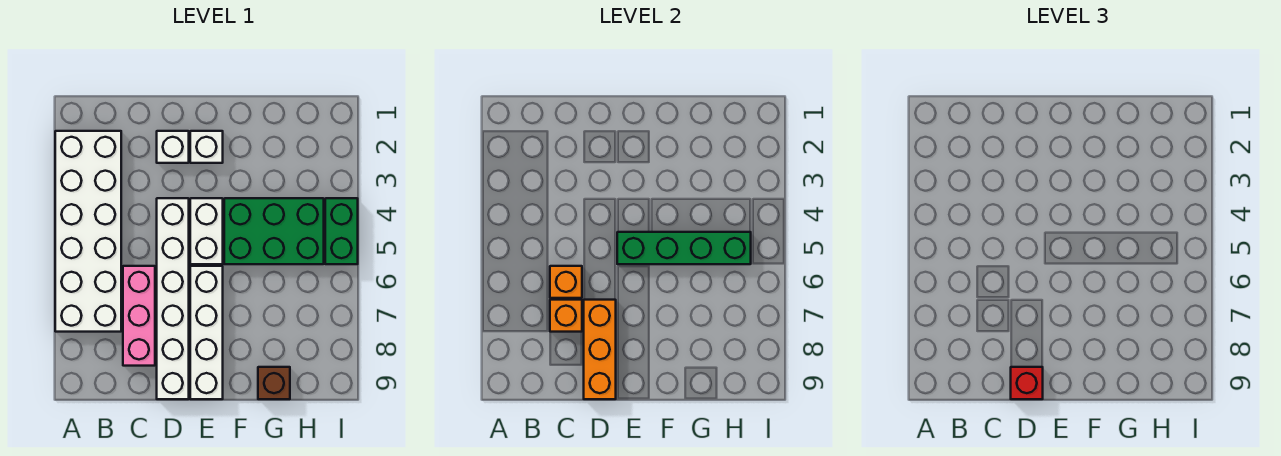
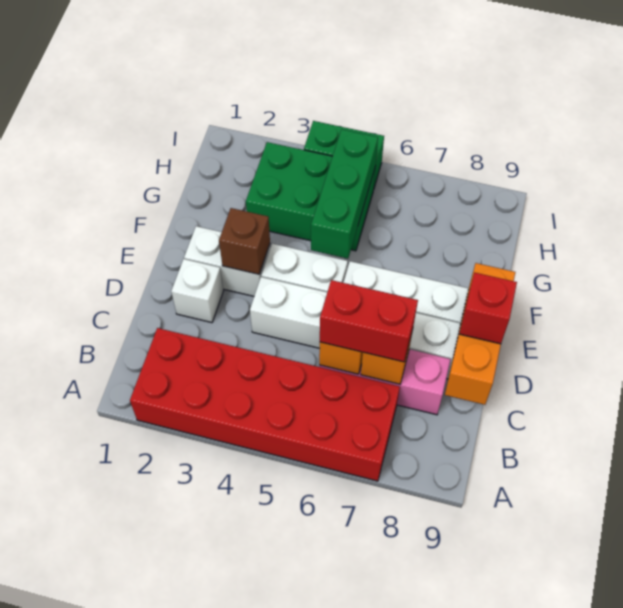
white brick A2:B7 level 1 -> red brick A2:B7 level 1
none -> red brick C6:C7 level 3
orange brick D7:D9 level 2 -> orange brick C9:E9 level 2
white brick E2 level 1 -> white brick E2:E3 level 1
green brick E5:H5 level 2 -> green brick F5:H5 level 2
green brick F4:H5 level 1 -> green brick G3:H5 level 1
brown brick G9 level 1 -> brown brick E3 level 2

